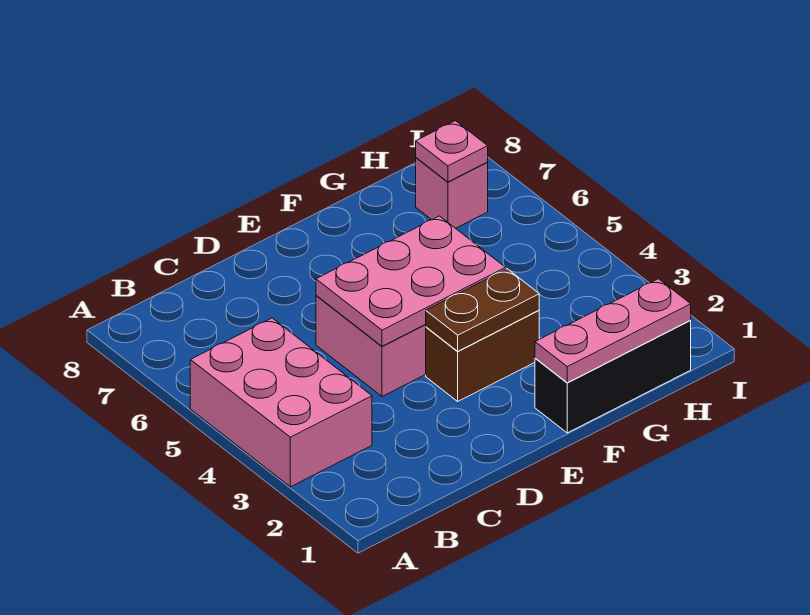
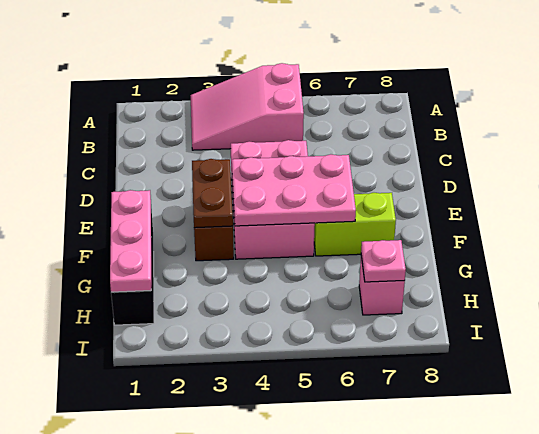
pink brick A3:B5 level 1 -> pink slope A3:B5 level 1 top 5
pink plate D4:F5 level 2 -> pink plate E4:F6 level 2
none -> lime brick F6:F7 level 1

